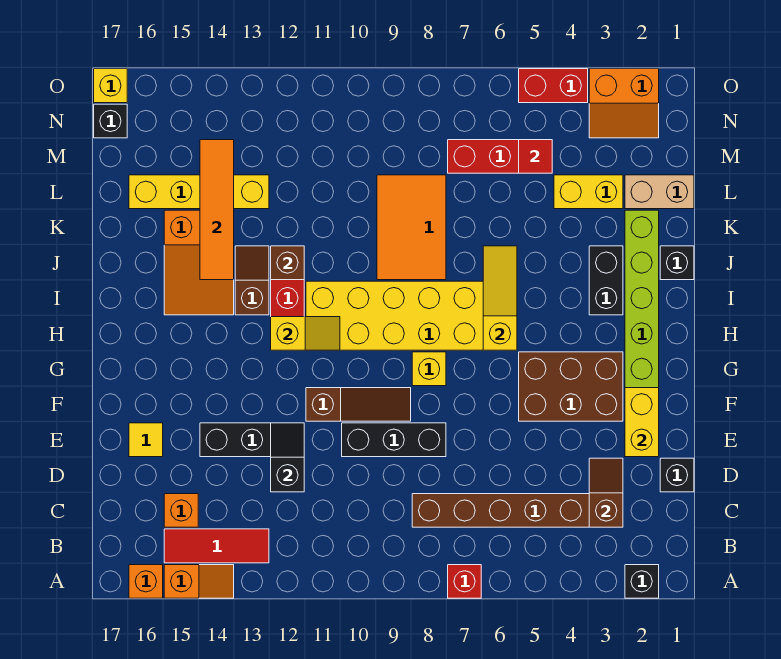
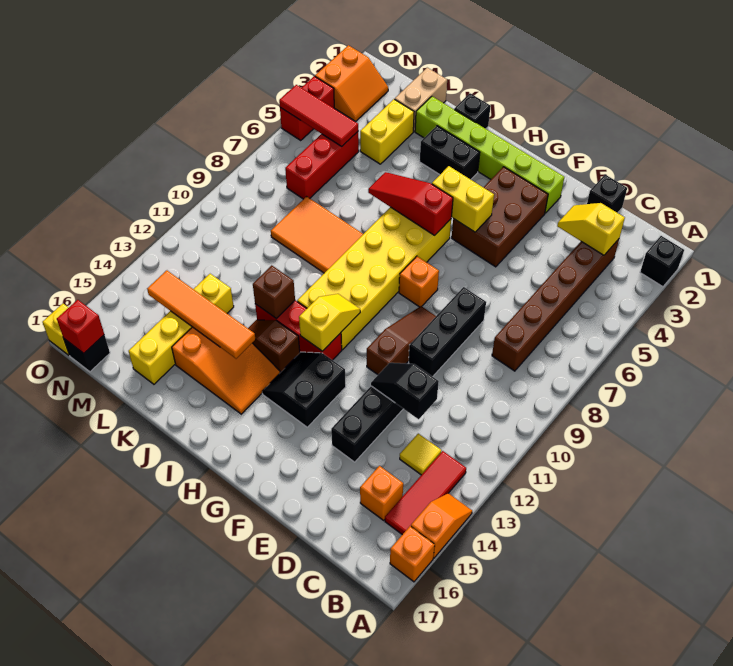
red brick A7 level 1 -> red brick N17 level 2
brown slope C3:D3 level 2 top C -> yellow slope C3:D3 level 2 top C
yellow brick E2:F2 level 2 -> yellow brick G5:H5 level 2
yellow tile E16 level 1 -> yellow tile C13 level 1
yellow brick G8 level 1 -> orange brick G8 level 1
none -> black slope G13:H14 level 1 top G
yellow slope H6:J6 level 2 top H -> red slope H6:J6 level 2 top H
red tile M5 level 2 -> red tile M5:O5 level 2

